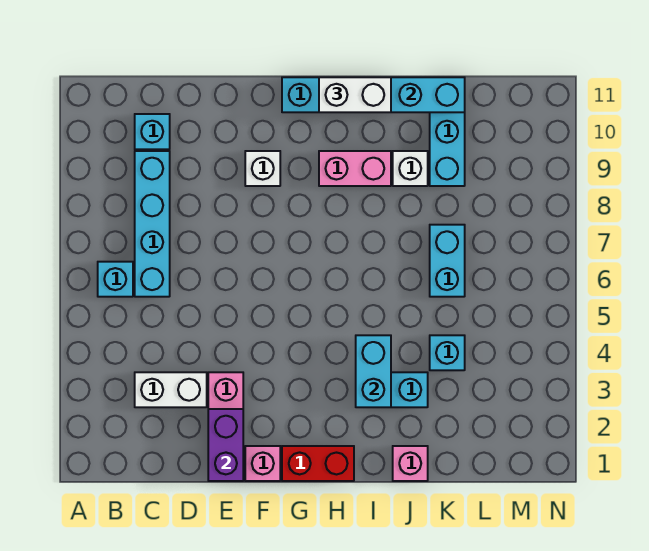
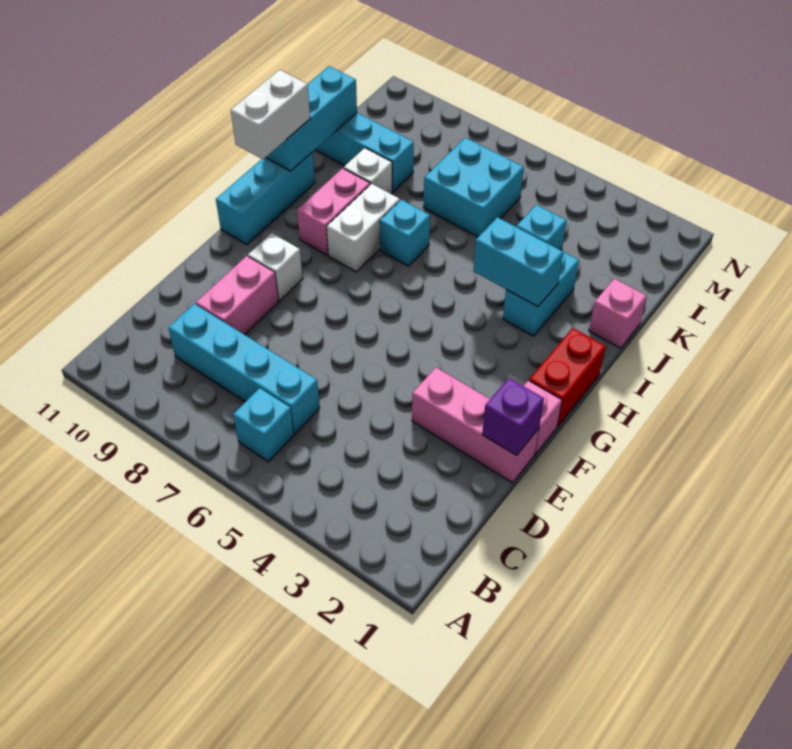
white brick C3:D3 level 1 -> white brick H8:I8 level 1
cyan brick C10 level 1 -> cyan brick I7 level 1
none -> pink brick D9:E9 level 1
purple brick E1:E2 level 2 -> purple brick E1 level 2
cyan brick K6:K7 level 1 -> cyan brick K6:L7 level 1

